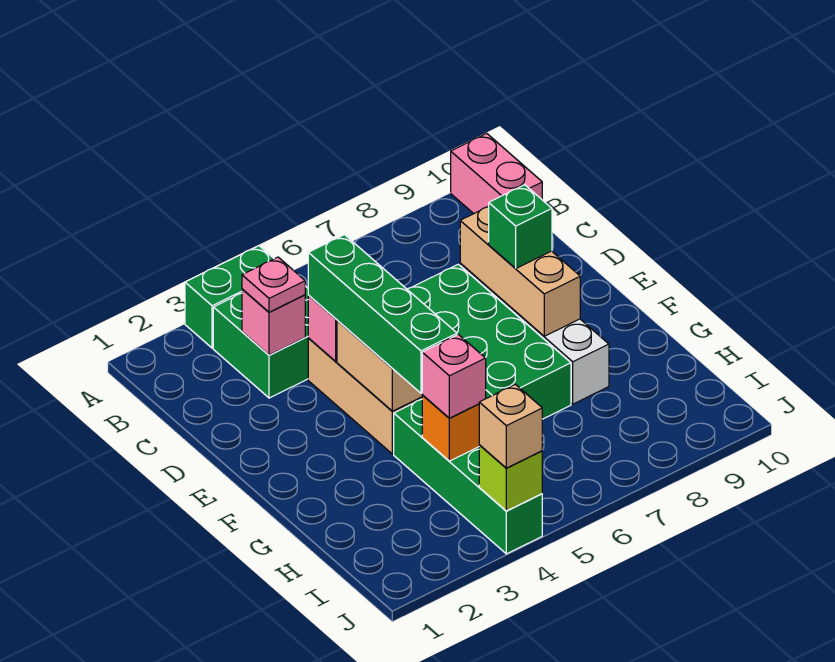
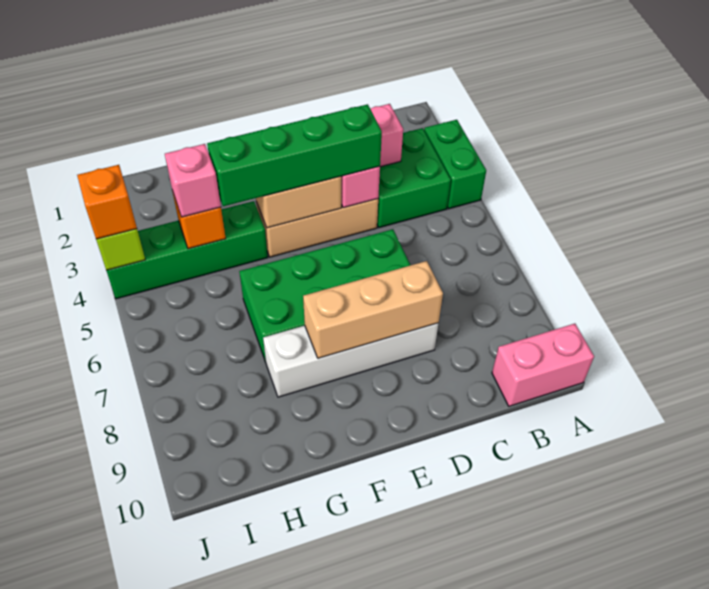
pink plate C3 level 3 -> none
green brick E8 level 3 -> none
tan brick J4 level 3 -> orange brick J4 level 3

